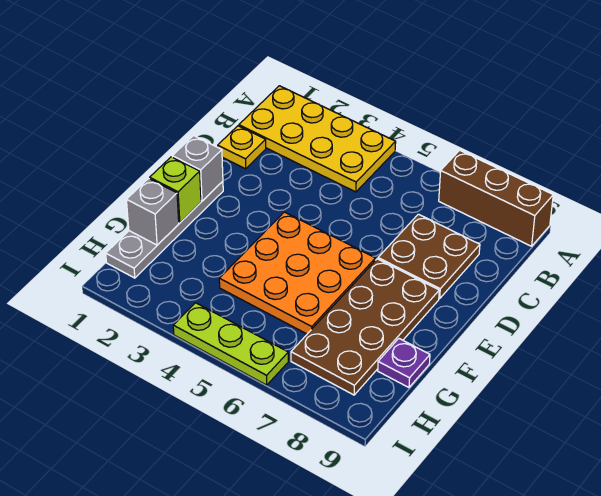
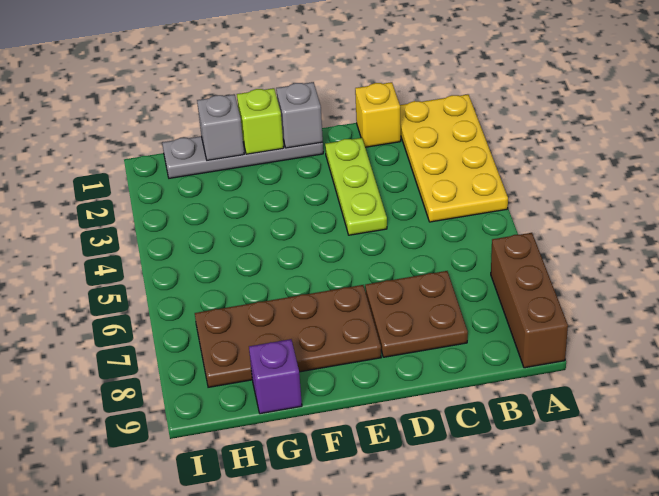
yellow plate C1 level 1 -> yellow brick C1 level 1
orange plate E4:G6 level 1 -> none
purple plate G9 level 1 -> purple brick G9 level 1
lime plate I4:I6 level 1 -> lime plate D2:D4 level 1

